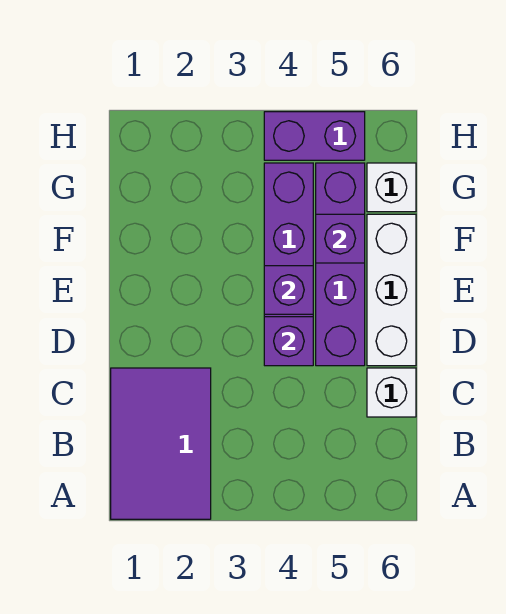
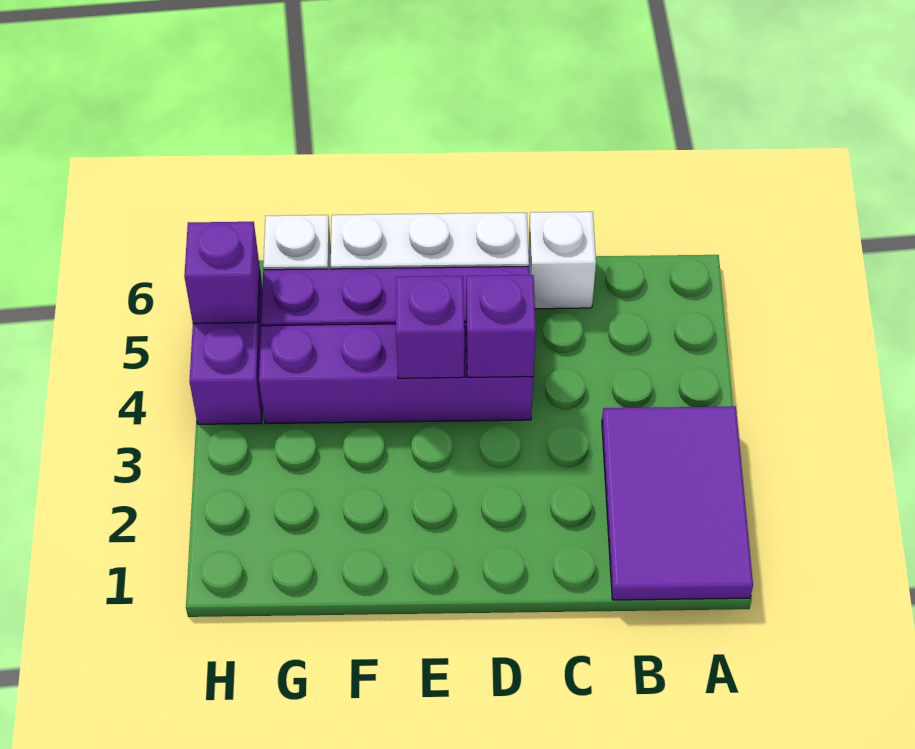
purple tile A1:C2 level 1 -> purple tile A1:B3 level 1
purple brick F5 level 2 -> purple brick H5 level 2

